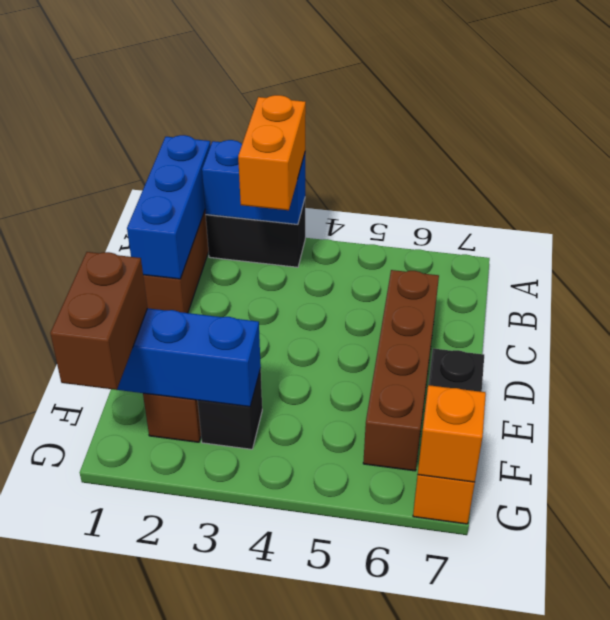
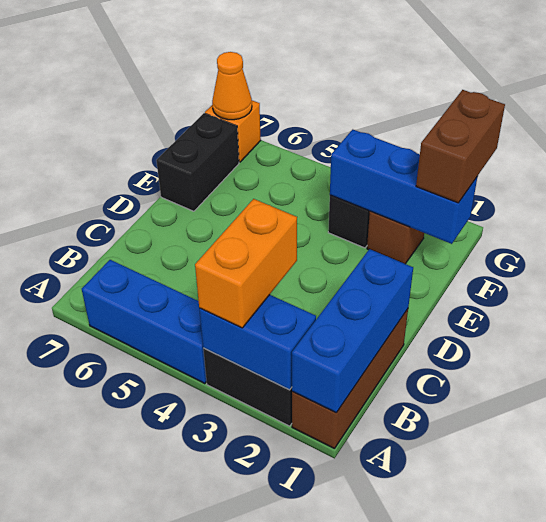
none -> blue brick A4:A6 level 1
brown brick C6:F6 level 1 -> none
orange brick G7 level 2 -> orange cone G7 level 2

